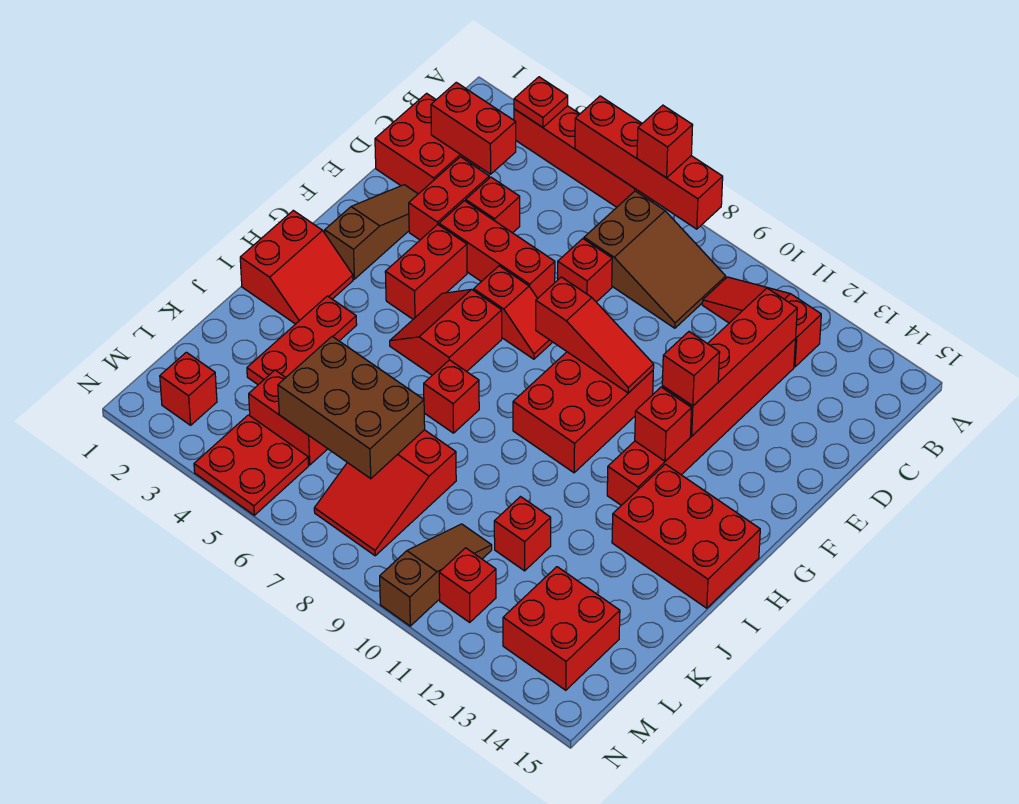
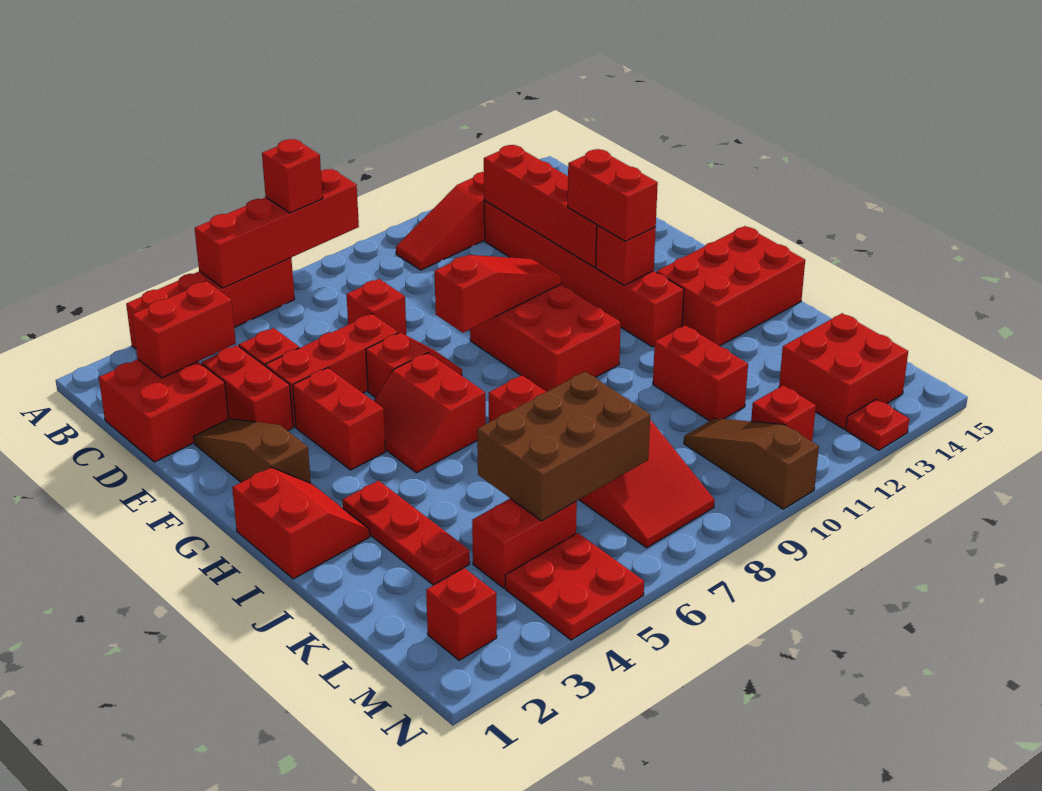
red plate A3 level 2 -> red plate N13 level 1
brown slope B7:C9 level 1 top 7 -> none
red brick F12 level 3 -> red brick F12:G12 level 3
red brick K11 level 1 -> red brick J11:K11 level 1

